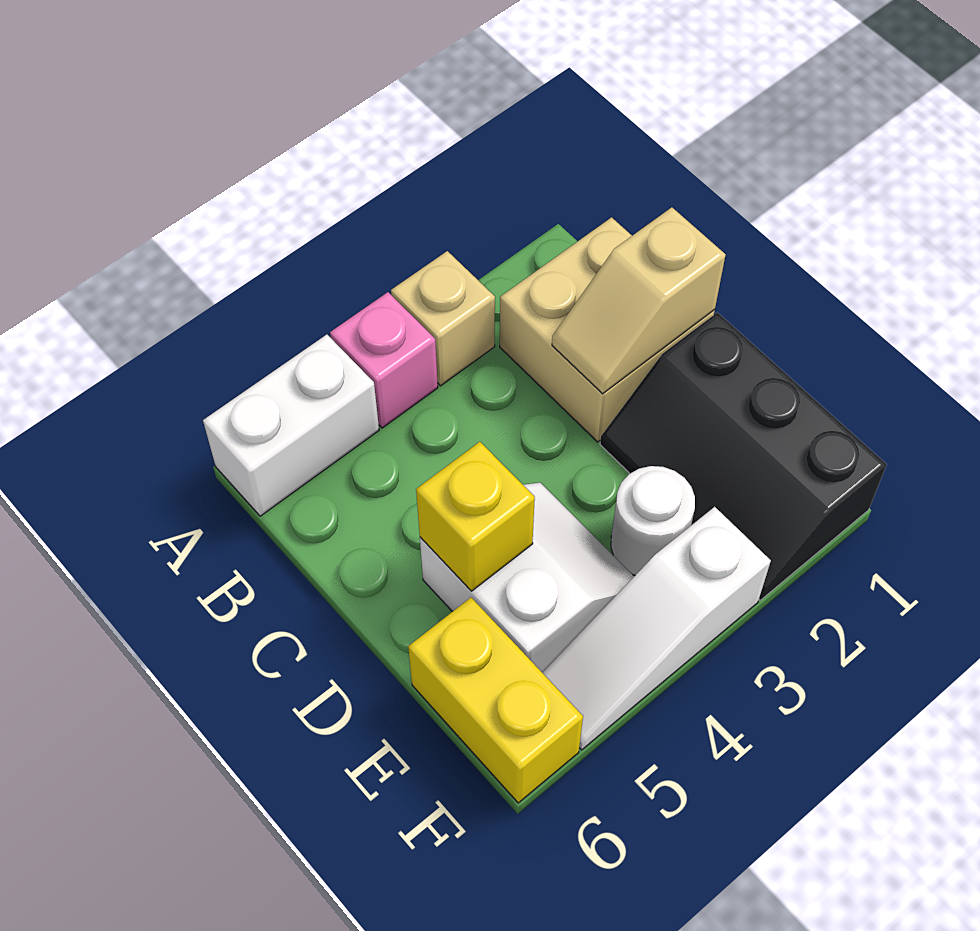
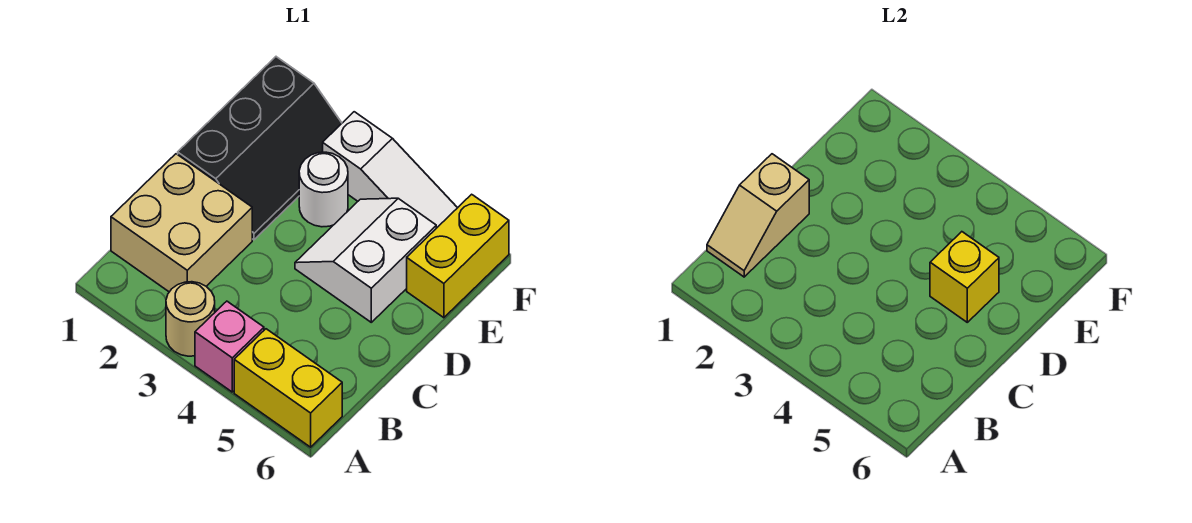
tan brick A3 level 1 -> tan round brick A3 level 1
white brick A5:A6 level 1 -> yellow brick A5:A6 level 1
tan slope C1:C2 level 2 top 1 -> tan slope B1:C1 level 2 top C

